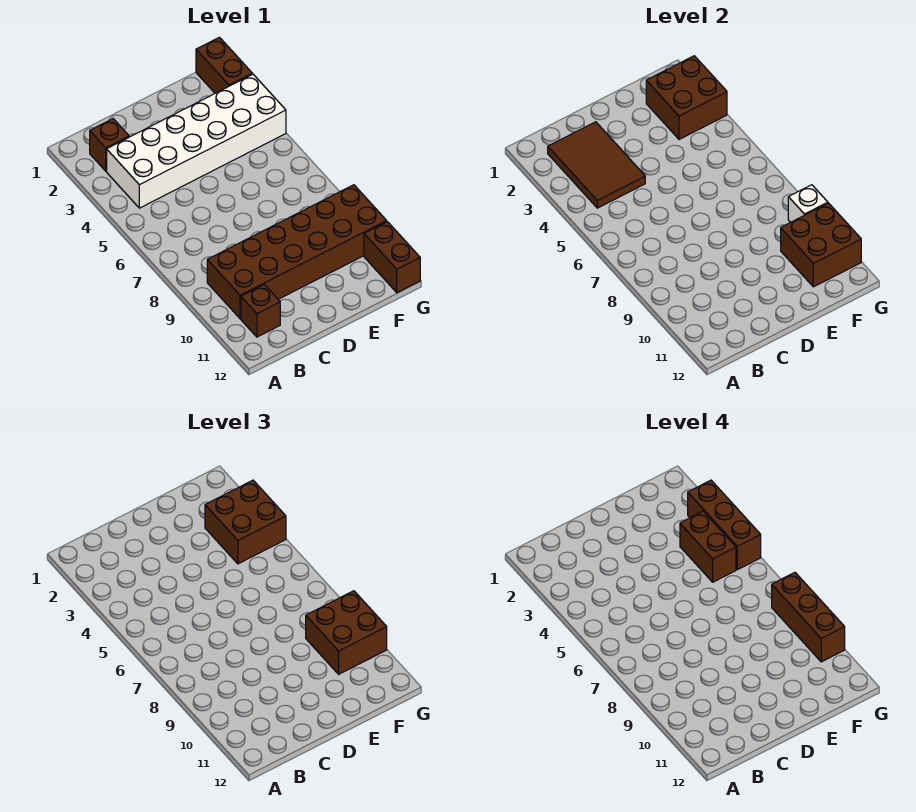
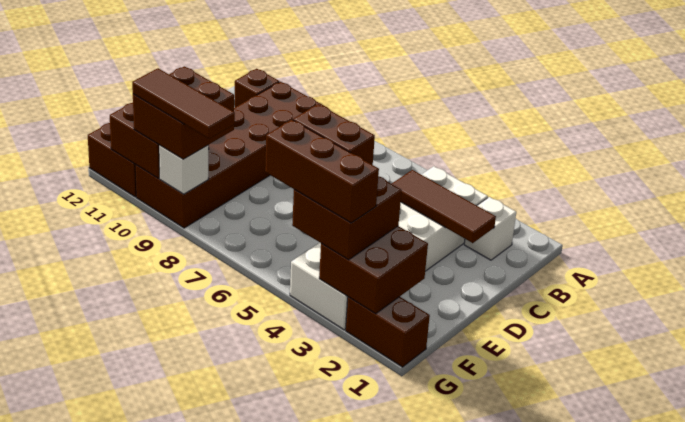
brown brick B2 level 1 -> white brick B2 level 1
brown tile B2:C4 level 2 -> brown tile C2:C4 level 2
brown brick G8:G10 level 4 -> brown tile G8:G10 level 4

